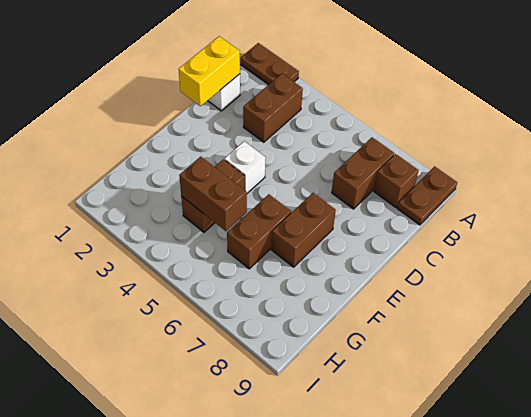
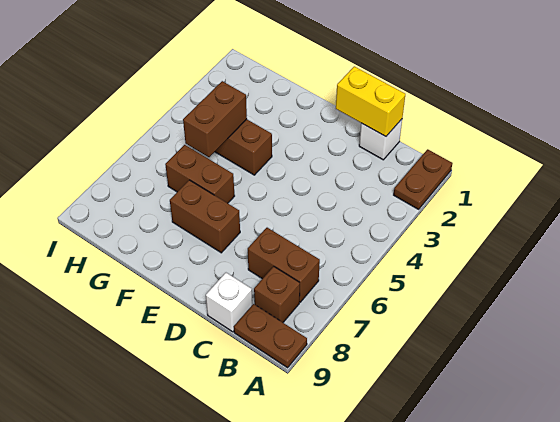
brown brick B3:C3 level 1 -> none
white brick E4 level 1 -> white brick C9 level 1

